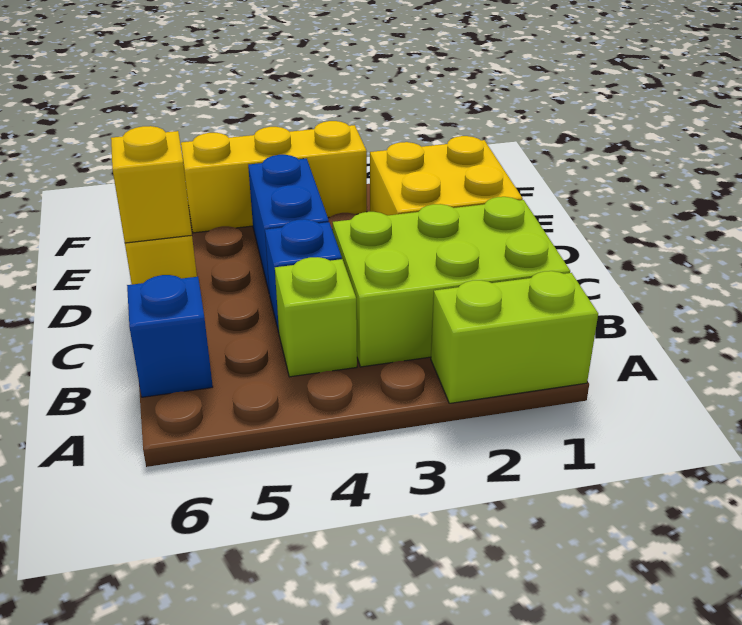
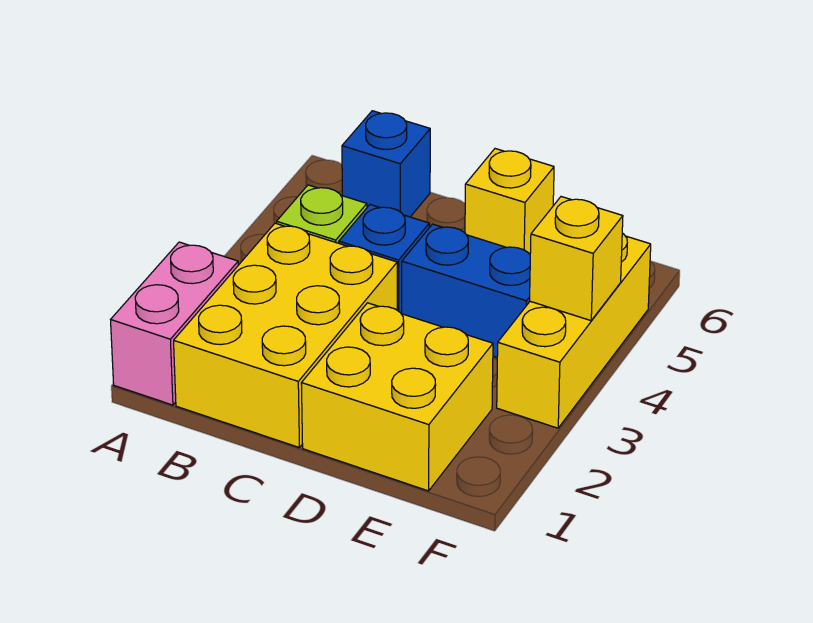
lime brick A1:A2 level 1 -> pink brick A1:A2 level 1
lime brick B1:C3 level 1 -> yellow brick B1:C3 level 1
yellow brick D6 level 2 -> yellow brick F4 level 2

